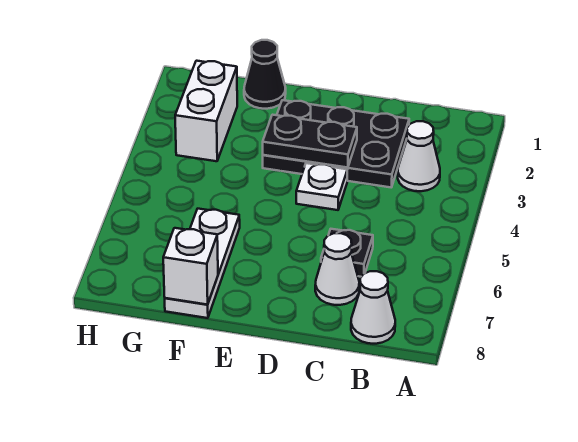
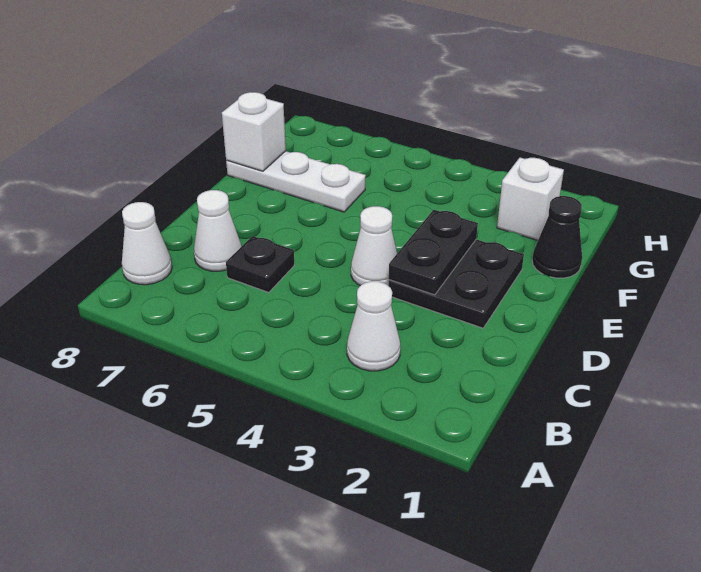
black plate C2:E3 level 1 -> black plate D2:E3 level 1
white plate D4 level 1 -> white cone D4 level 1
white brick G2:G3 level 1 -> white brick G2 level 1

